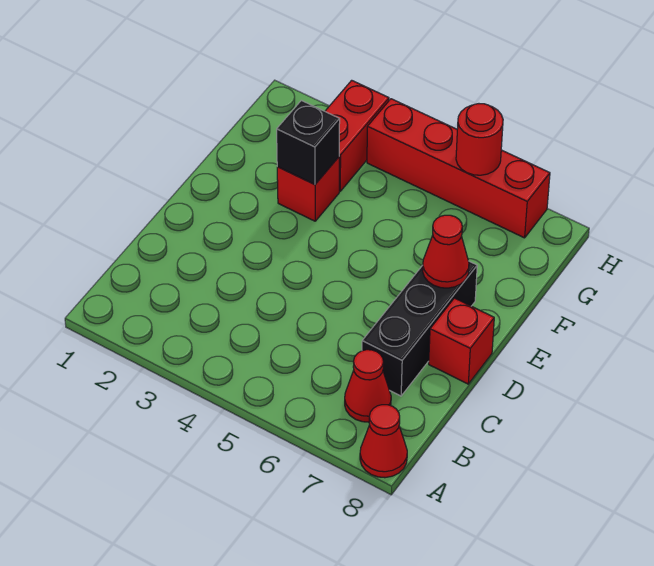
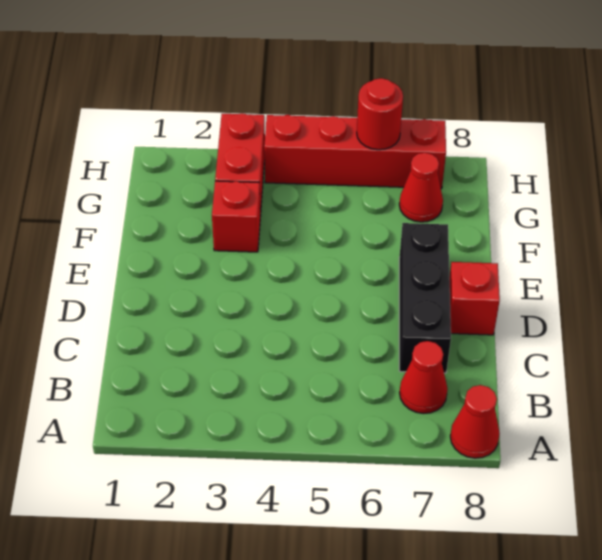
red cone E7 level 2 -> red cone G7 level 1
black brick F3 level 2 -> none

